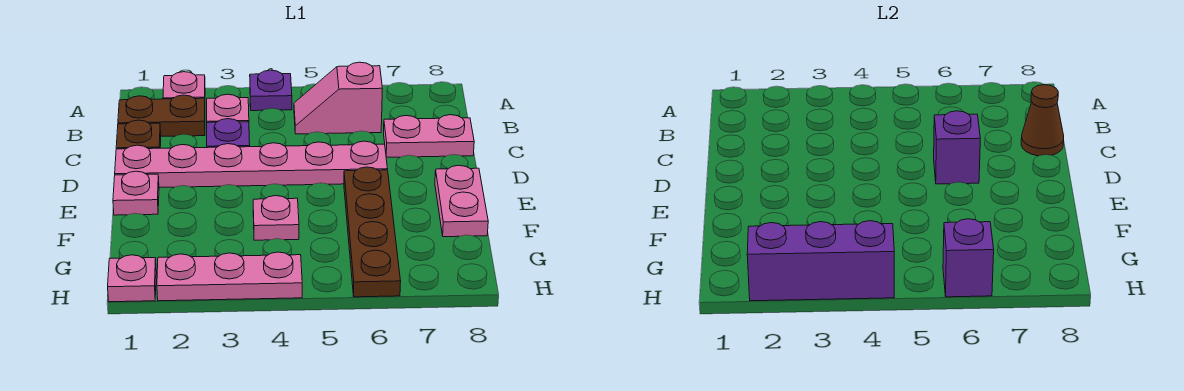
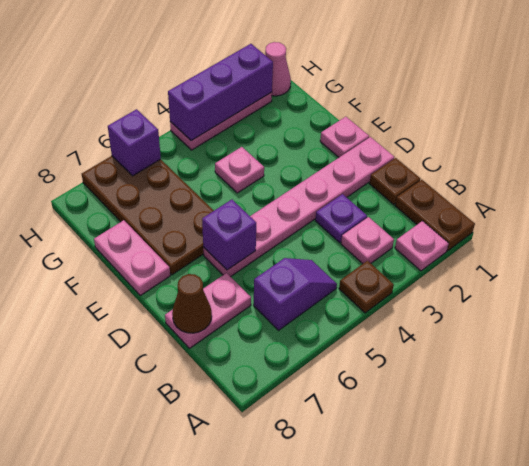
purple plate A4 level 1 -> brown plate A4 level 1
brown plate B1:B2 level 1 -> brown plate A1:B1 level 1
pink slope B5:B6 level 1 top 6 -> purple slope B5:B6 level 1 top 6
brown plate E6:H6 level 1 -> brown plate E6:H7 level 1
pink plate H1 level 1 -> pink cone H1 level 1

